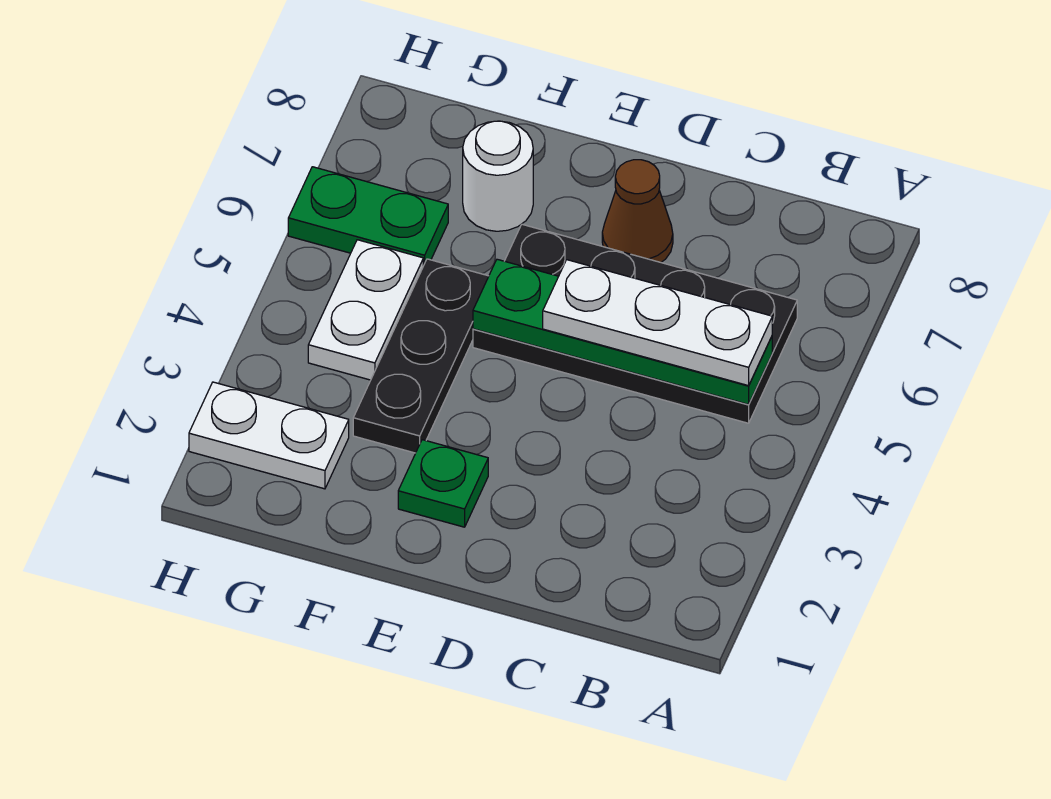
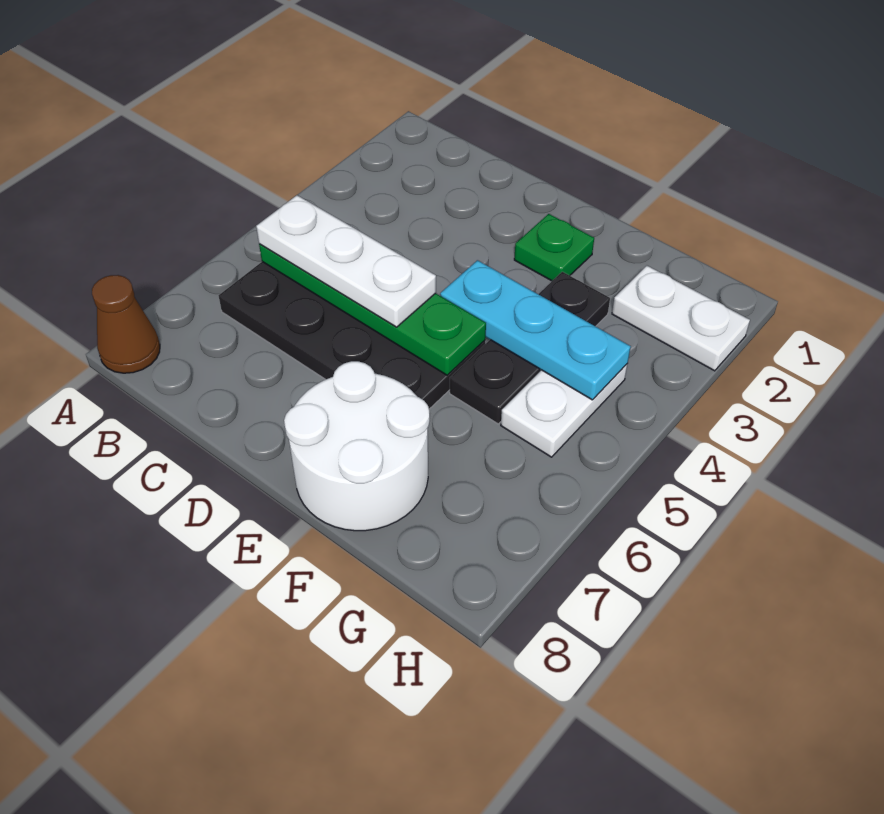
brown cone D7 level 1 -> brown cone A8 level 1
none -> cyan plate E4:G4 level 2
white round brick F7 level 1 -> white round brick E7:F8 level 1
green plate G6:H6 level 1 -> none

